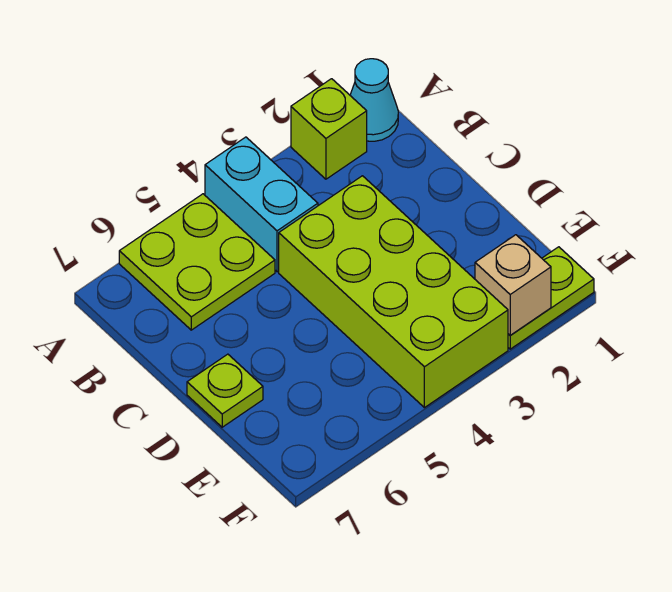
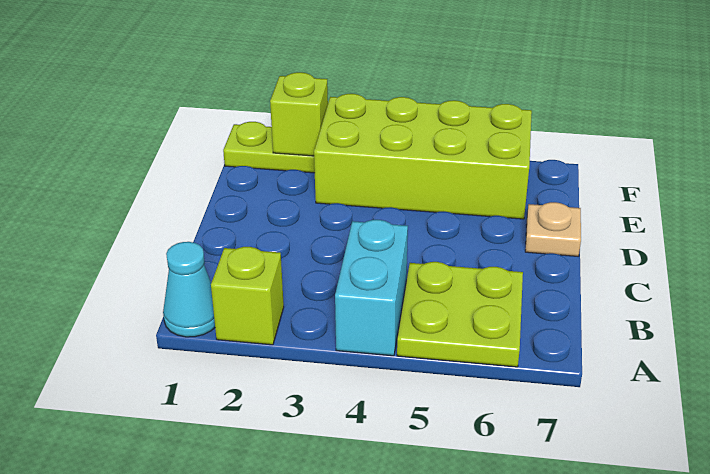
lime brick C3:F4 level 1 -> lime brick E3:F6 level 1
lime plate D7 level 1 -> tan plate D7 level 1
tan brick F2 level 2 -> lime brick F2 level 2

